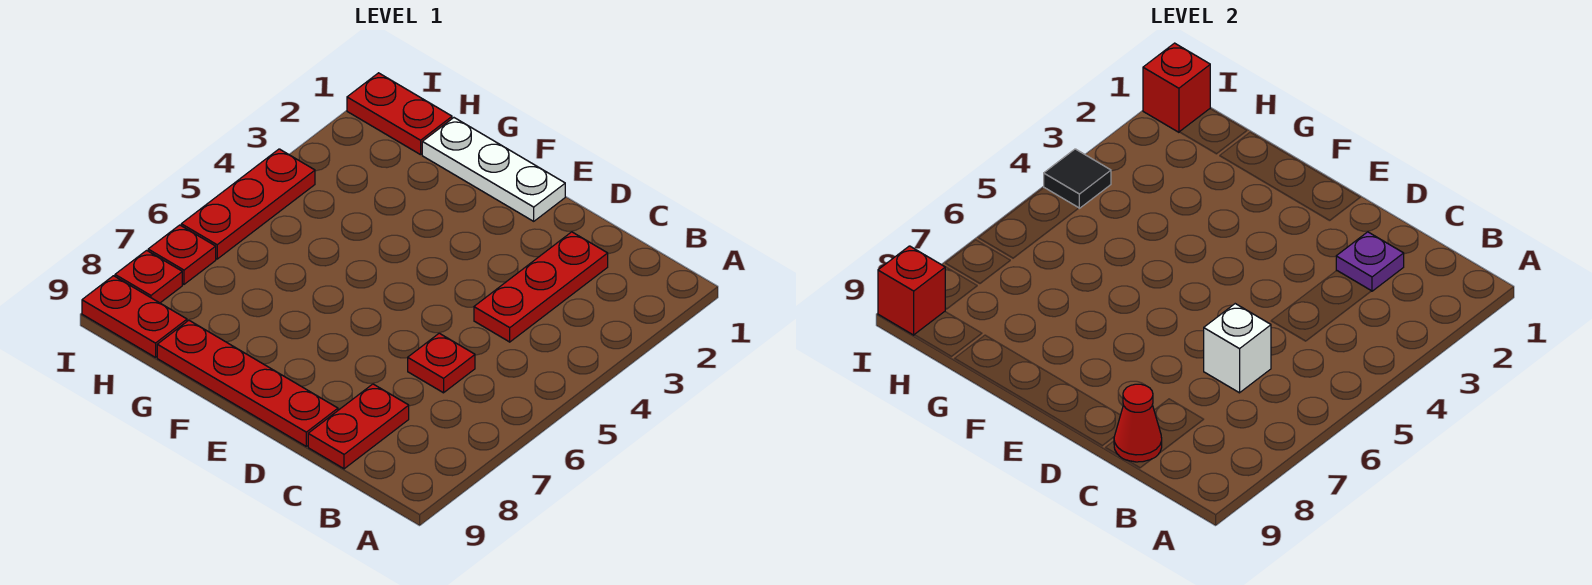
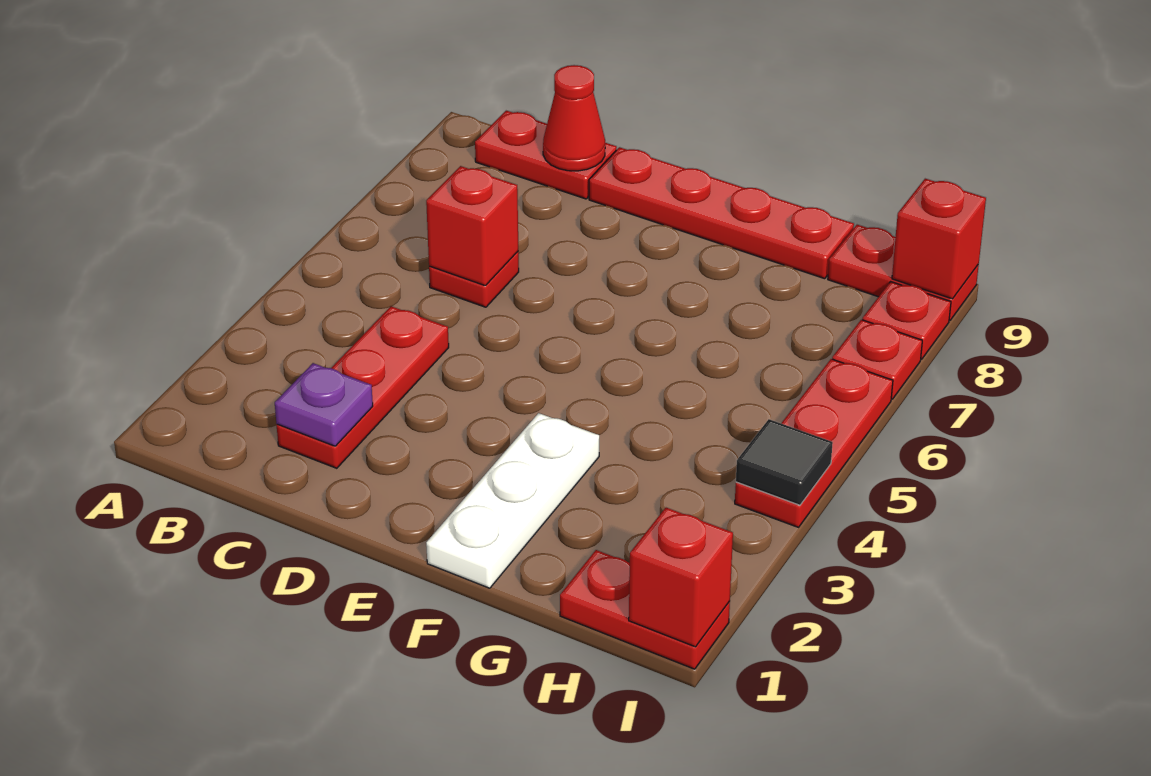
white brick C6 level 2 -> red brick C6 level 2
red plate C8:C9 level 1 -> red plate B9:C9 level 1
white plate E1:G1 level 1 -> white plate F1:F3 level 1

